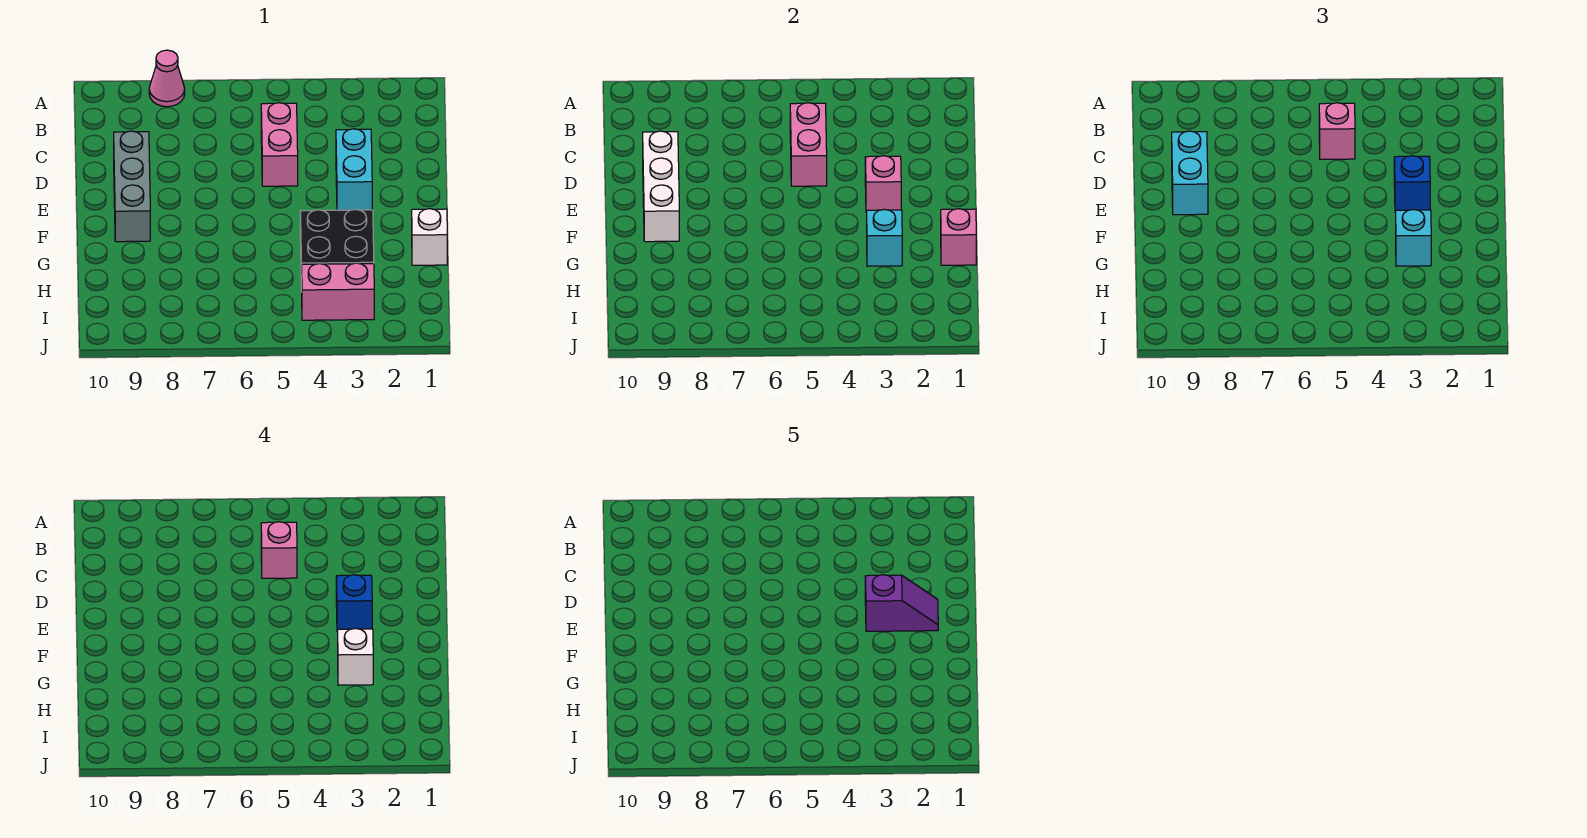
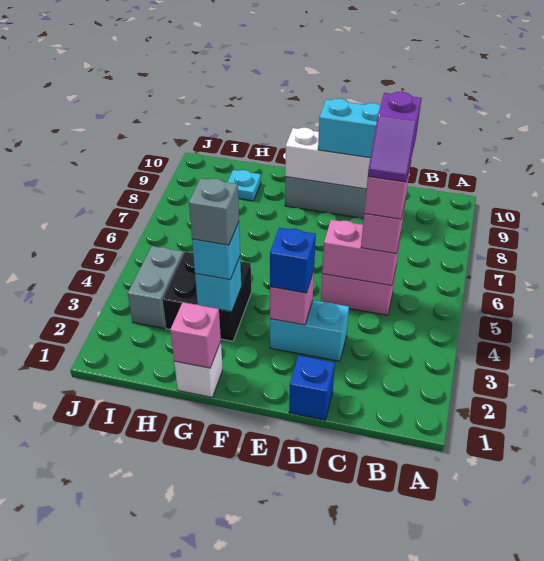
pink cone A8 level 1 -> none
purple slope E2:E3 level 5 top 3 -> purple slope C5:C6 level 5 top 6
blue brick E3 level 4 -> blue brick D1 level 1
white brick G3 level 4 -> grey brick G3 level 4
none -> cyan plate H9 level 1
pink brick I3:I4 level 1 -> grey brick I3:I4 level 1

